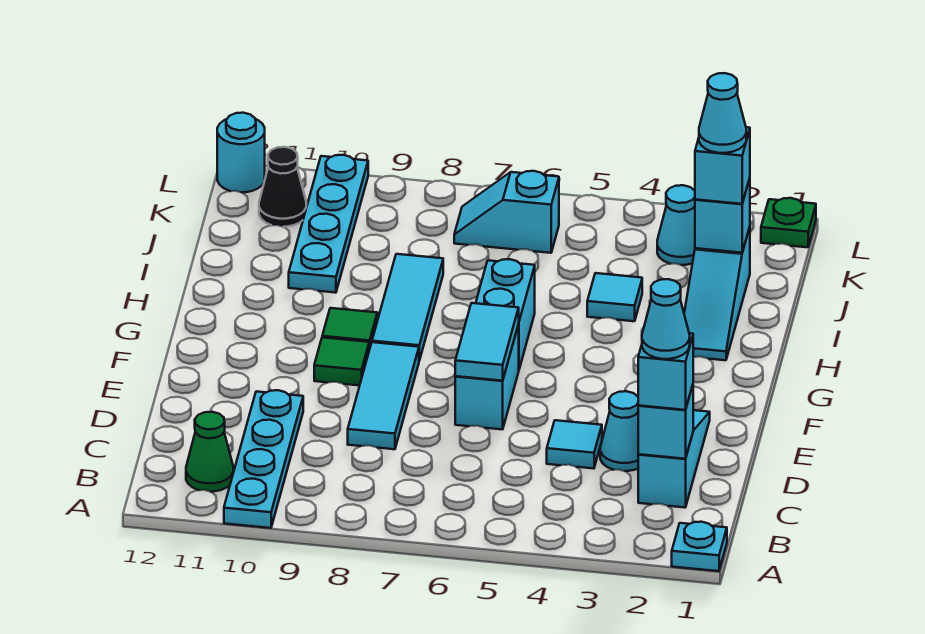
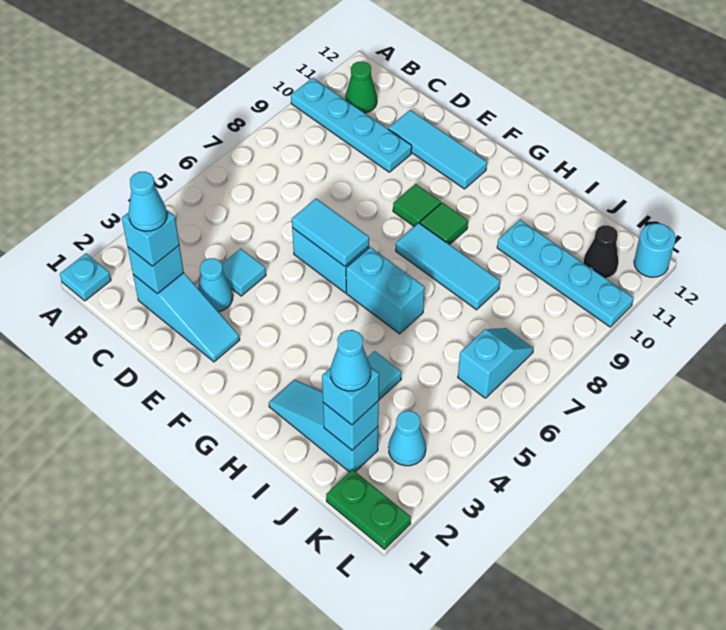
cyan tile D8:F8 level 1 -> cyan tile D11:F11 level 1
green plate L1 level 1 -> green plate K1:L1 level 1

